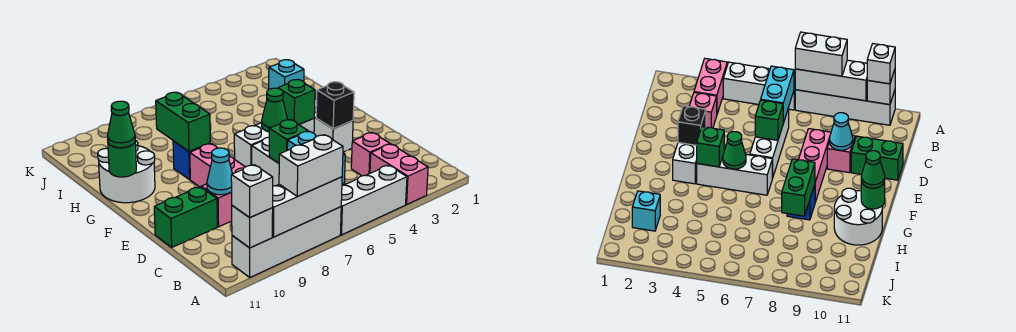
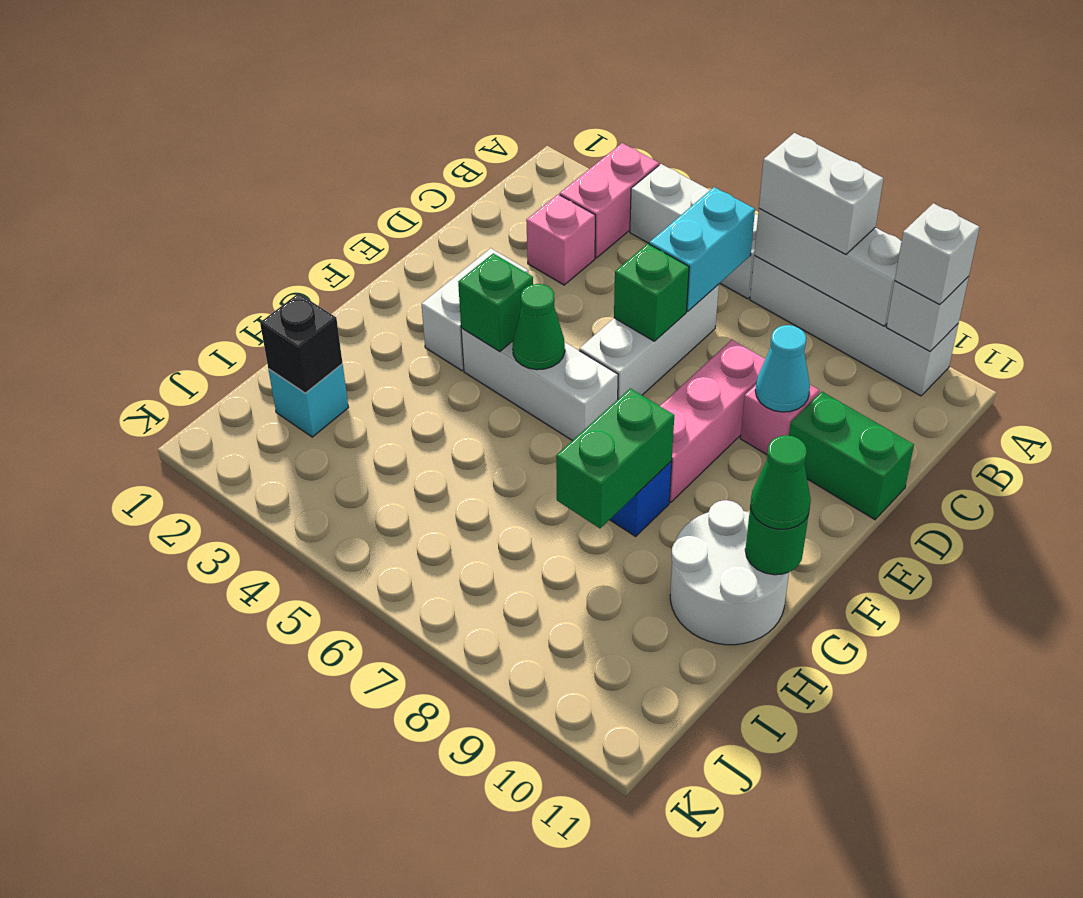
black brick E3 level 2 -> black brick I2 level 2

